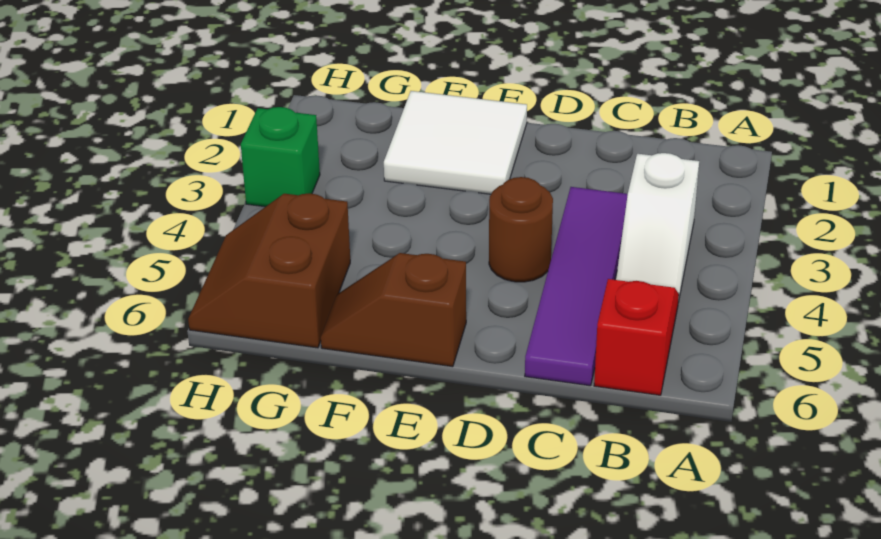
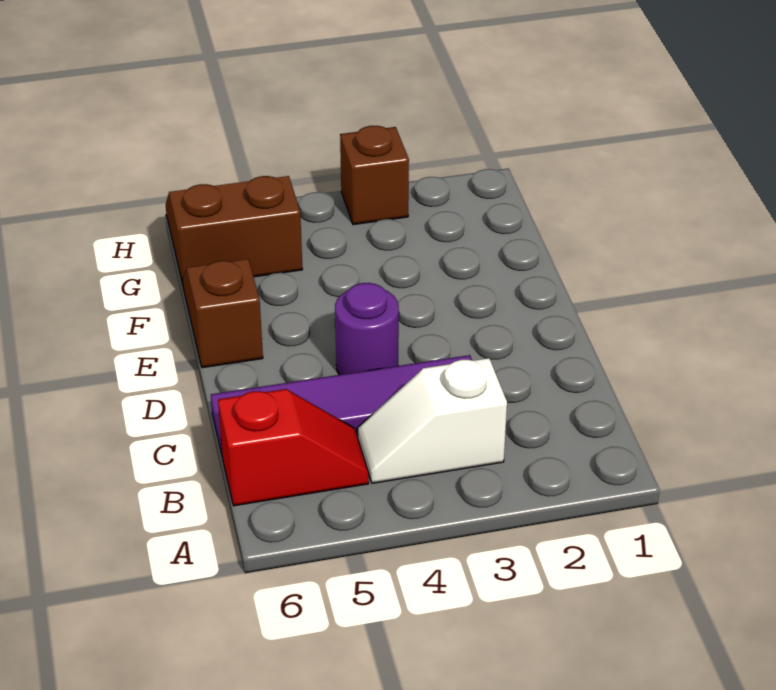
brown round brick D4 level 1 -> purple round brick D4 level 1
white tile E1:F2 level 1 -> none
green brick H3 level 1 -> brown brick H3 level 1

